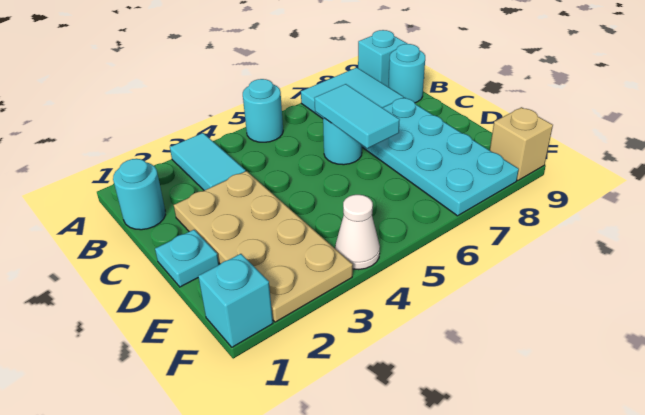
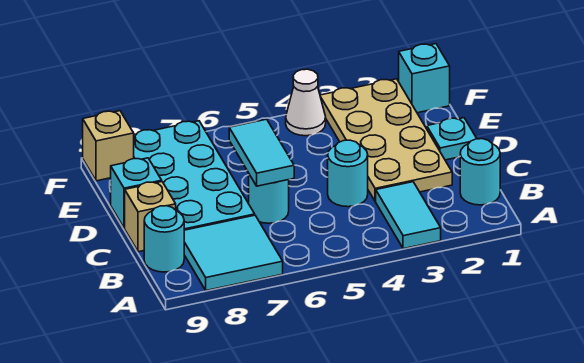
cyan round brick A5 level 1 -> cyan round brick C4 level 1
cyan brick A9 level 1 -> cyan brick D9 level 1
none -> tan brick C9 level 1

